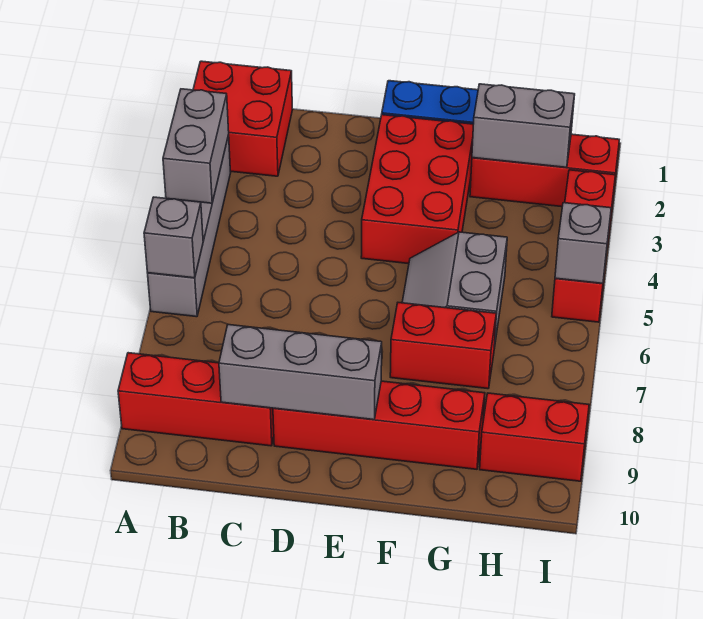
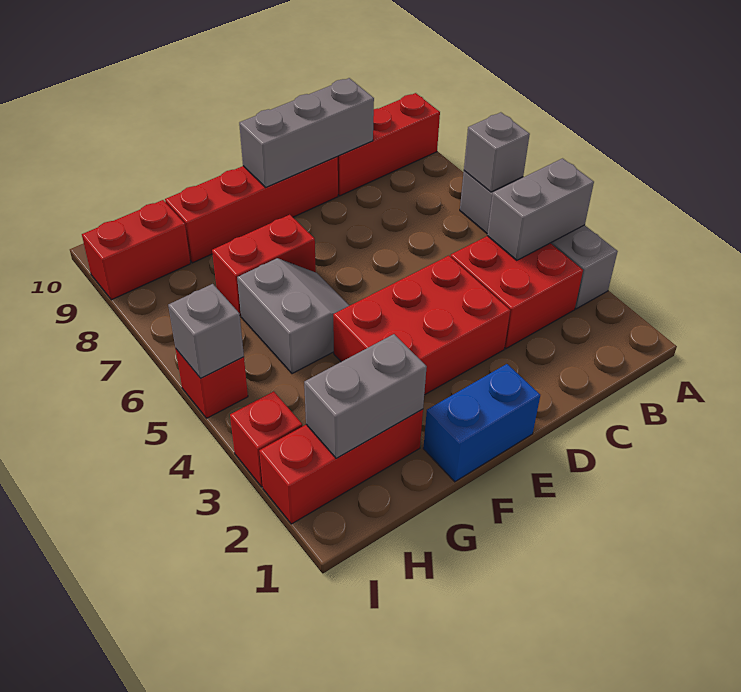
red brick A1:B2 level 1 -> red brick B3:C4 level 1
grey brick A3:A4 level 2 -> grey brick A4:B4 level 2
red brick E2:F4 level 1 -> red brick D3:F4 level 1

